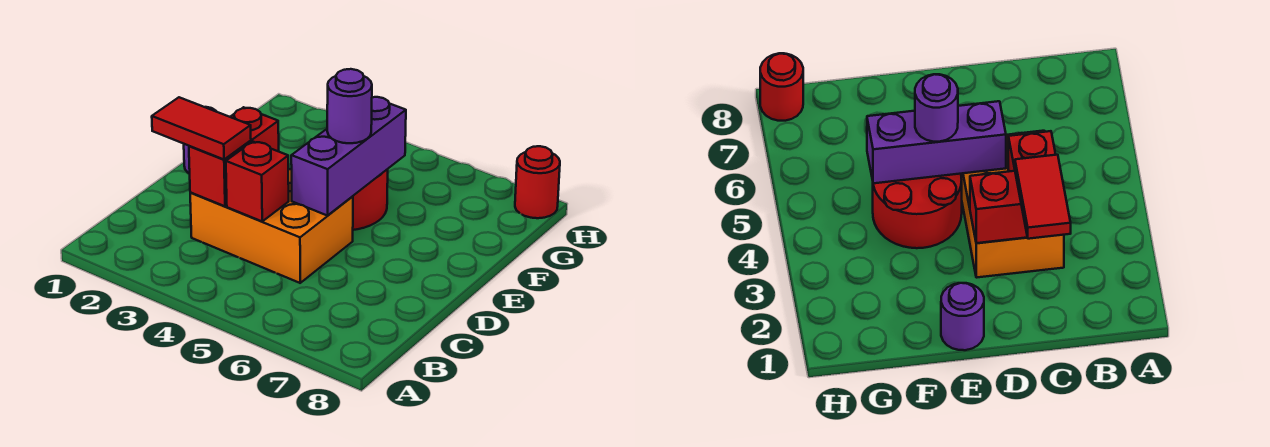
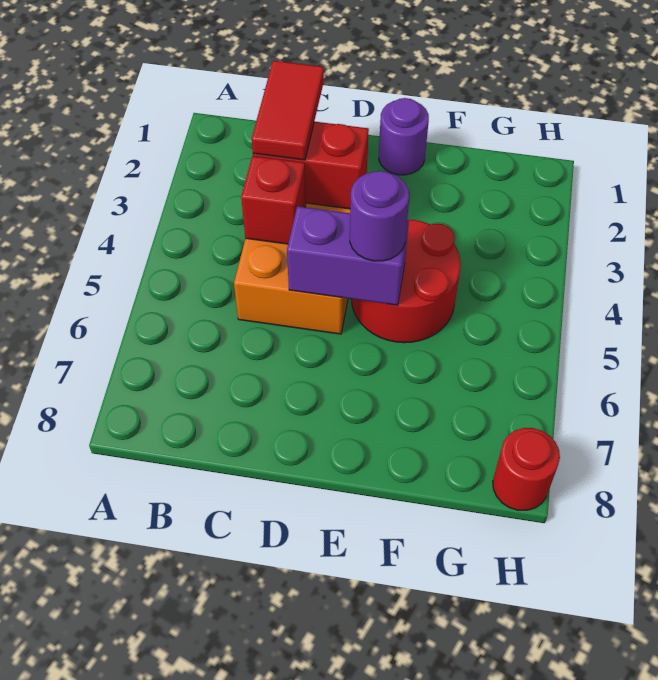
purple brick D5:F5 level 2 -> purple brick D5:E5 level 2

